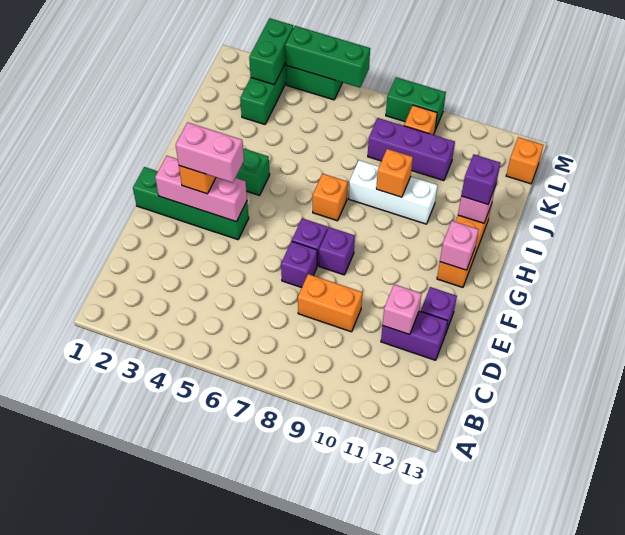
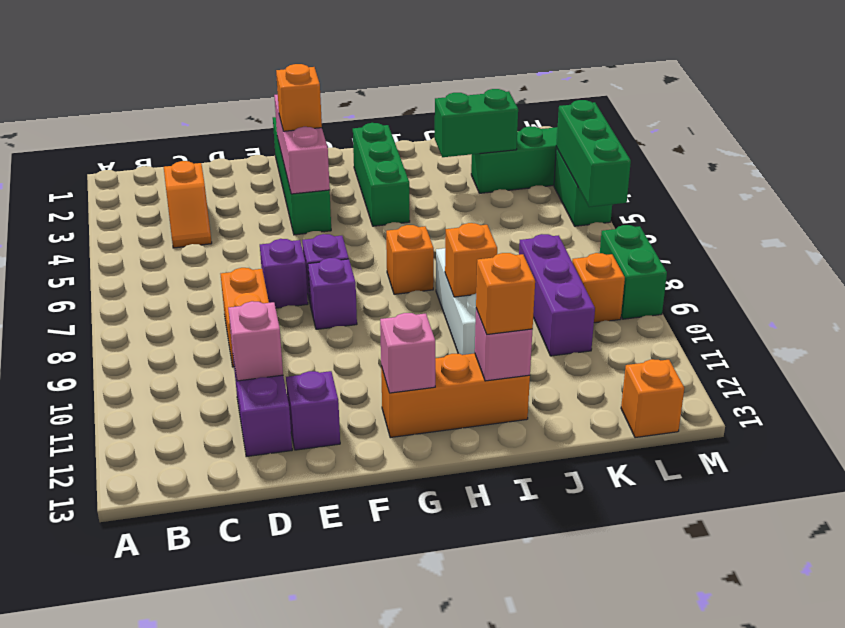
none -> orange slope C3:C4 level 1 top 3
pink brick F3:F4 level 4 -> none
purple brick I12 level 3 -> orange brick I12 level 3
green brick L3:M3 level 2 -> green brick J3:K3 level 2

